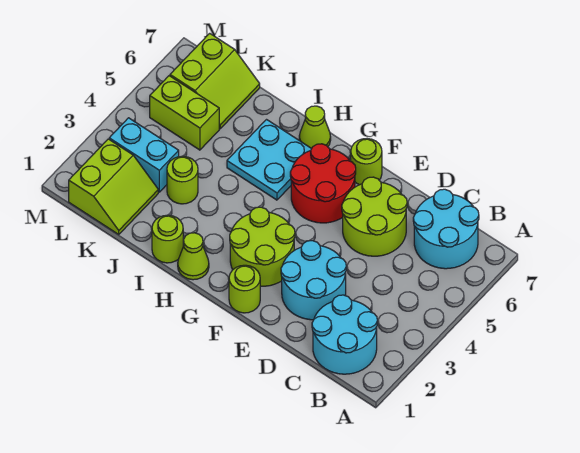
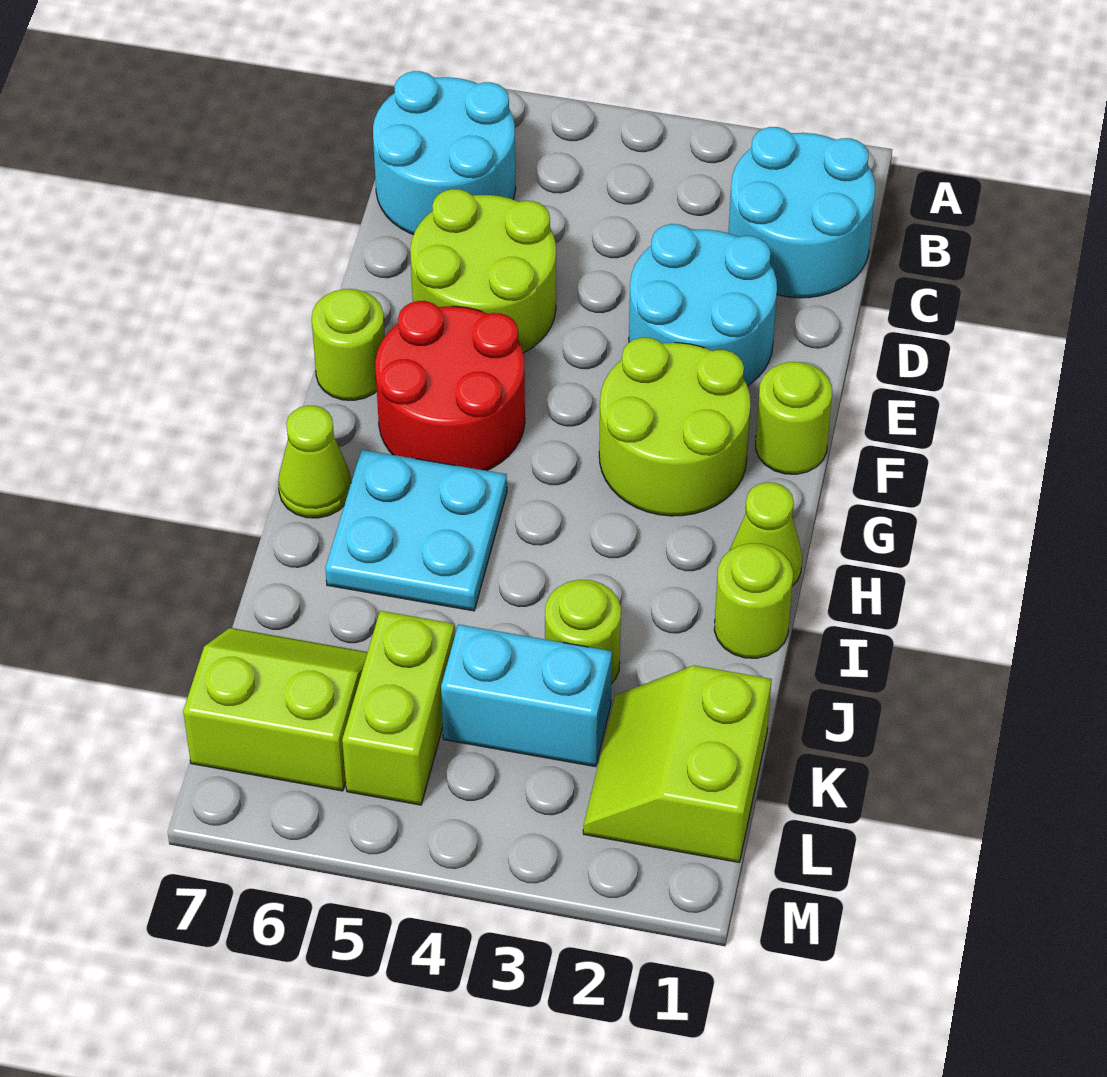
lime slope K1:L2 level 1 top L -> lime slope K1:L2 level 1 top 1
cyan brick K3:L3 level 1 -> cyan brick K3:K4 level 1

